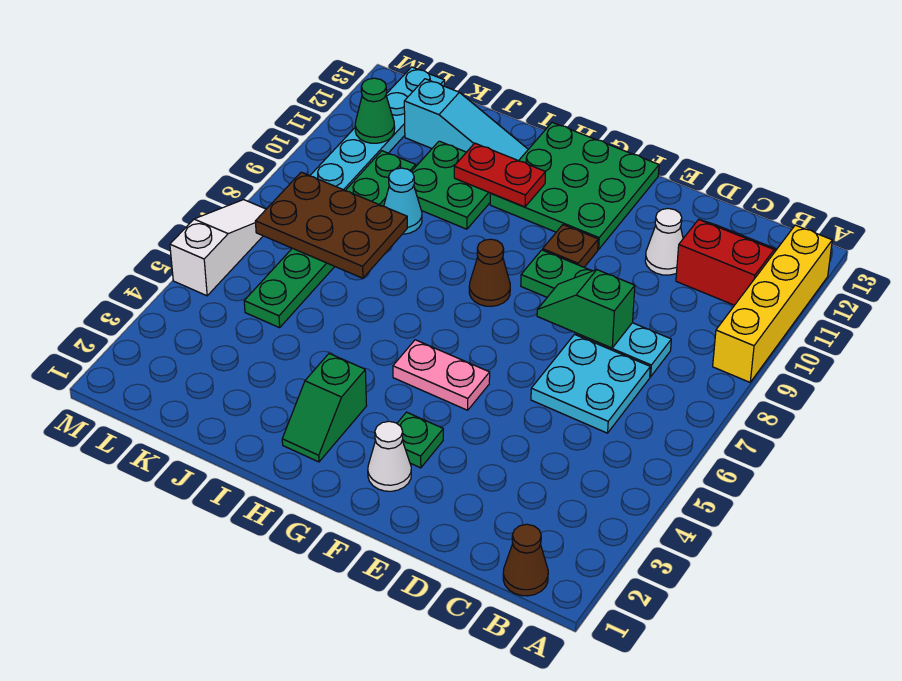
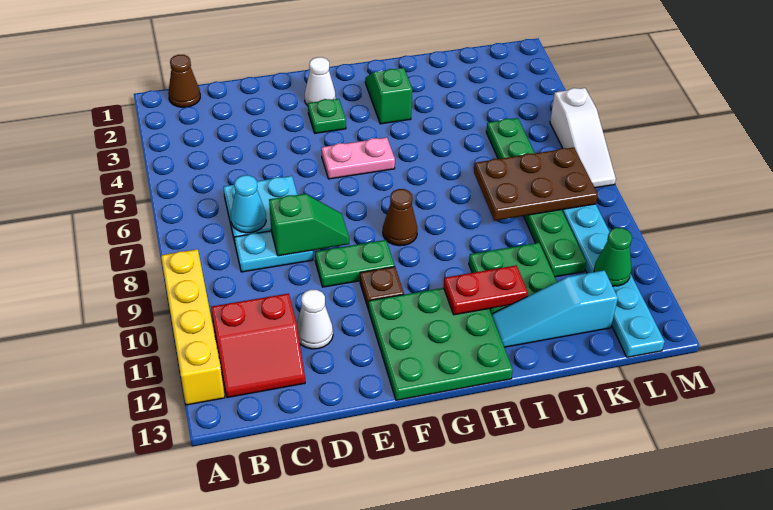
cyan cone J9 level 1 -> cyan cone C7 level 2

